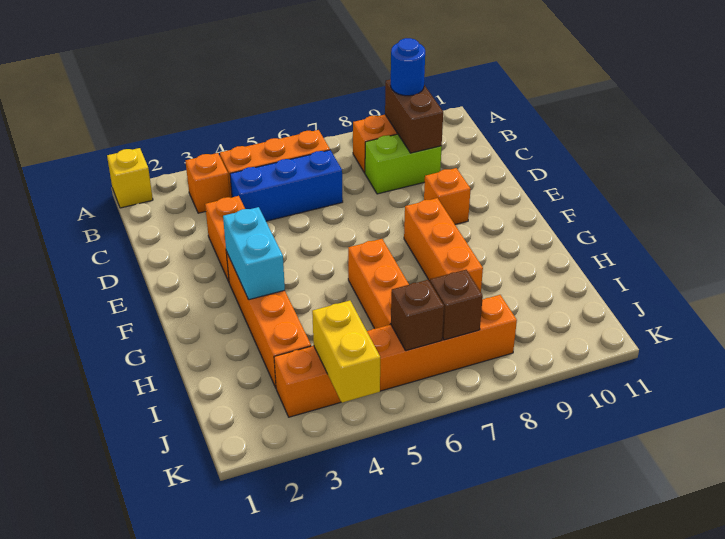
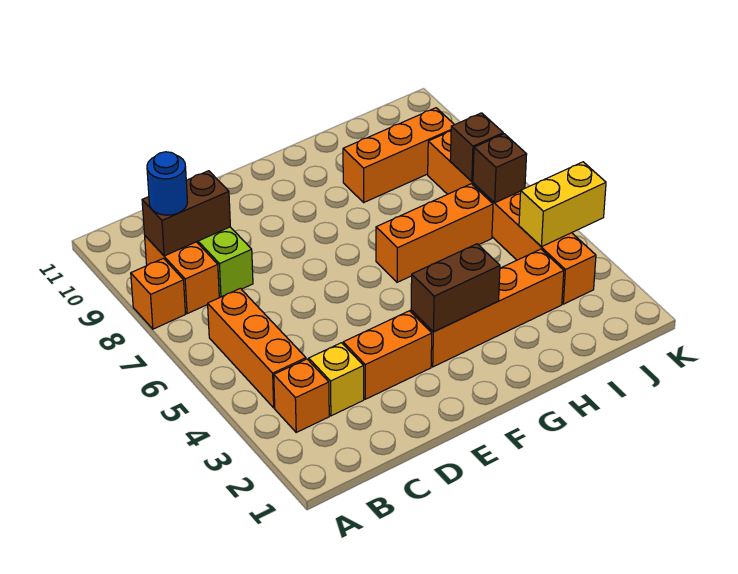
yellow brick A1 level 1 -> yellow brick C3 level 1
blue brick C4:C6 level 1 -> none
orange brick E9 level 1 -> orange brick A8 level 1
cyan brick F3:G3 level 2 -> brown brick F3:G3 level 2
orange brick F8:H8 level 1 -> orange brick H9:J9 level 1

